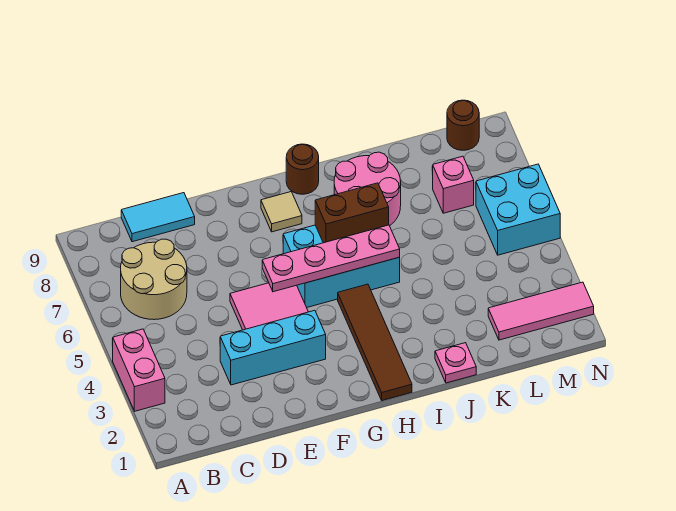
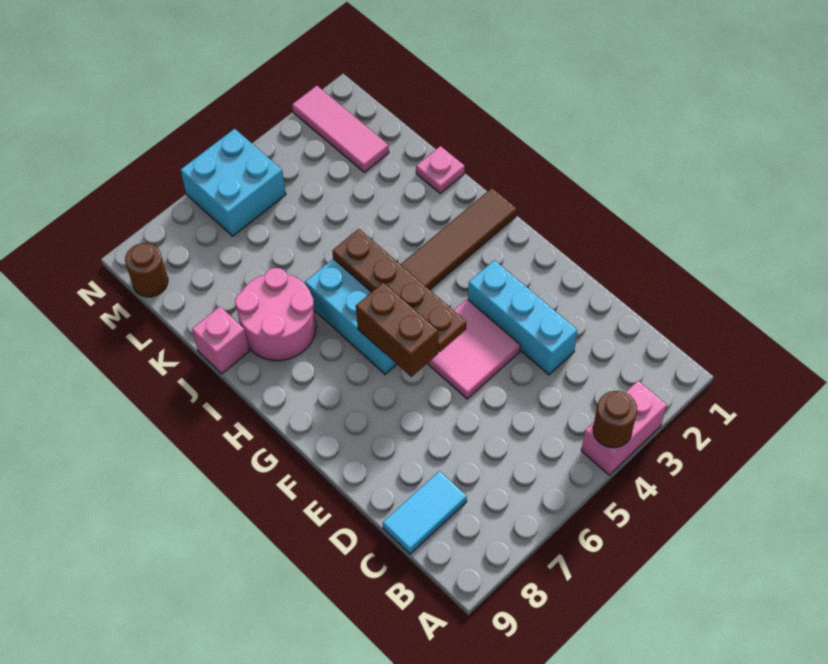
tan round brick B6:C7 level 1 -> none
cyan tile C9:D9 level 1 -> cyan tile C8:C9 level 1
pink plate F5:I5 level 2 -> brown plate F5:I5 level 2
tan tile G8 level 1 -> none
brown brick H6:I6 level 2 -> brown brick F6:G6 level 2
brown round brick H9 level 1 -> brown round brick A4 level 2
pink brick L7 level 1 -> pink brick J9 level 1

